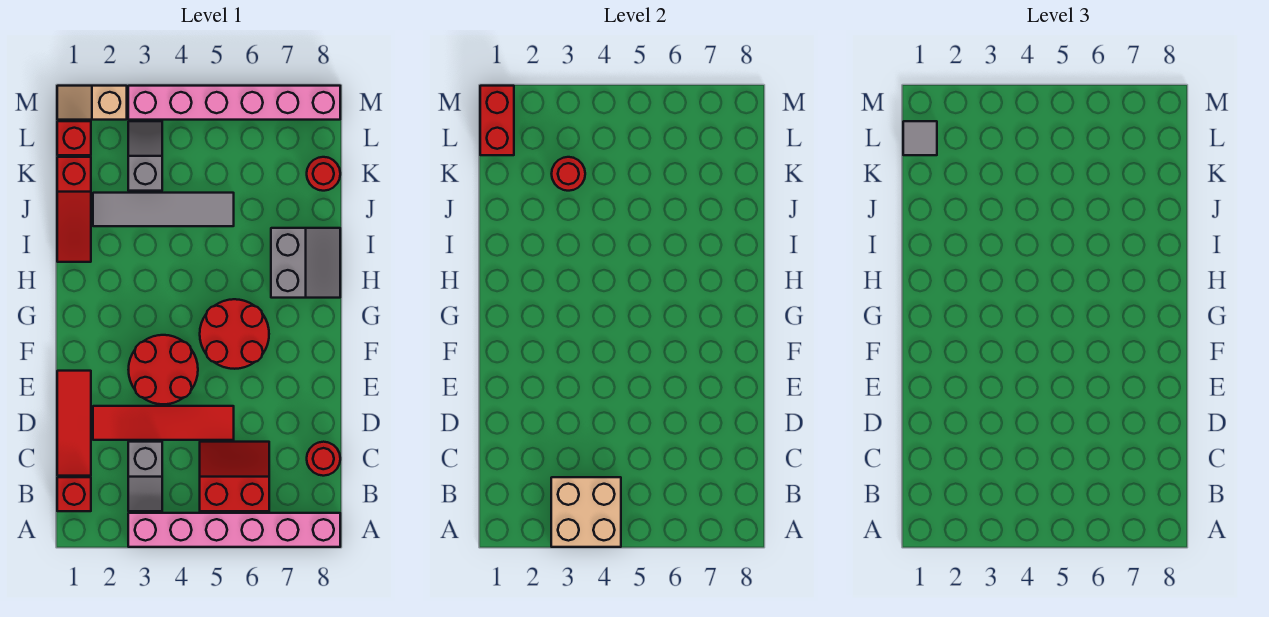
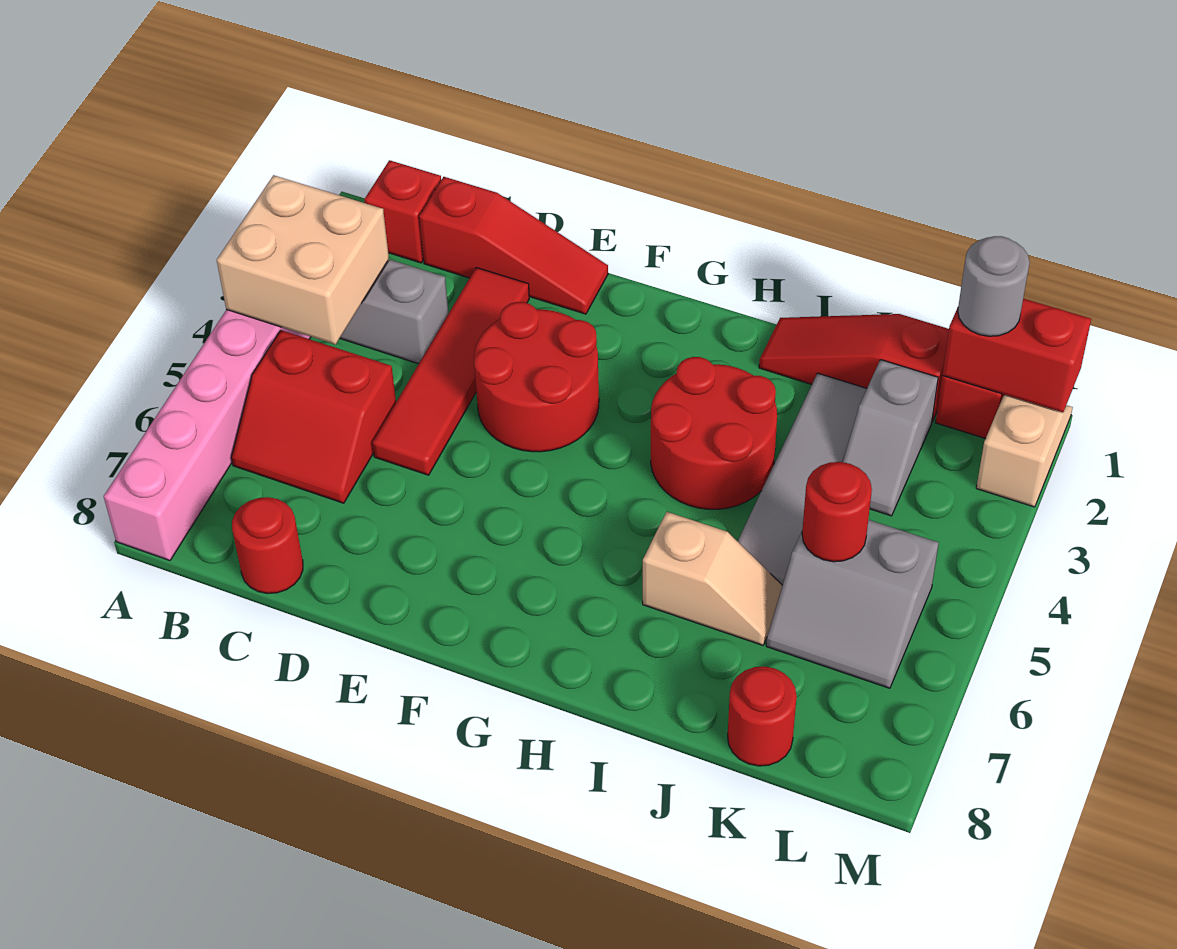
red slope B5:C6 level 1 top B -> red slope B5:C6 level 1 top 5
red tile C1:E1 level 1 -> red slope C1:E1 level 1 top C
red round brick F5:G6 level 1 -> red round brick H3:I4 level 1
grey slope H7:I8 level 1 top 7 -> grey slope K5:L6 level 1 top 5
none -> tan slope I6:J6 level 1 top I
grey slope K3:L3 level 1 top K -> grey slope K2:K3 level 1 top 2
red round brick K3 level 2 -> red round brick K5 level 2
grey tile L1 level 3 -> grey round brick L1 level 3
pink brick M3:M8 level 1 -> none

